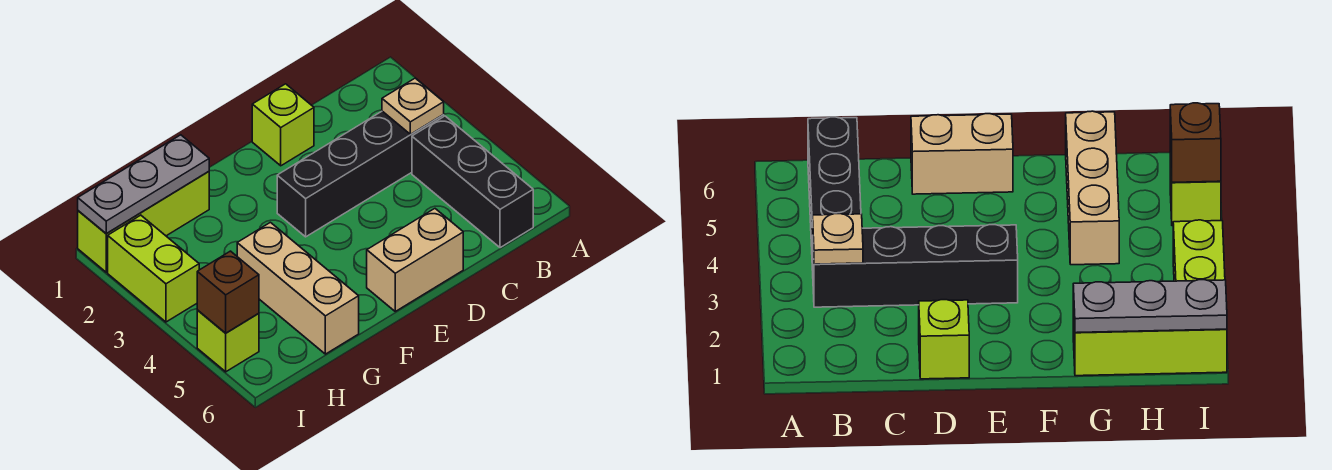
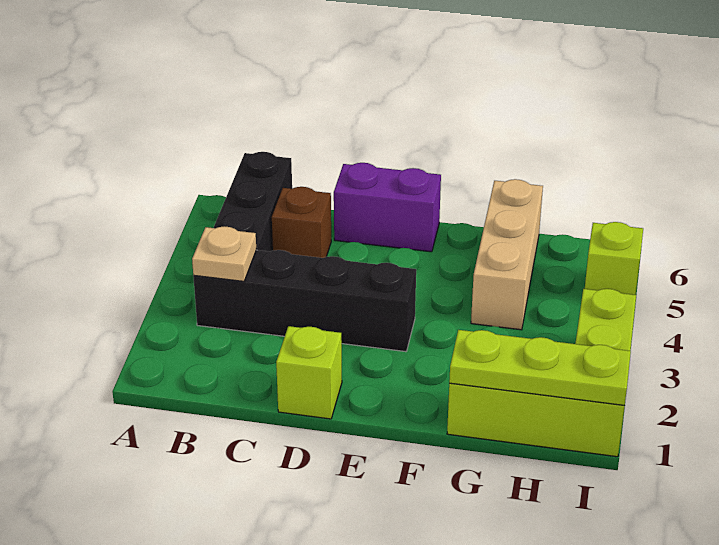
tan brick D6:E6 level 1 -> purple brick D6:E6 level 1
grey plate G1:I1 level 2 -> lime plate G1:I1 level 2
brown brick I5 level 2 -> brown brick C5 level 1

